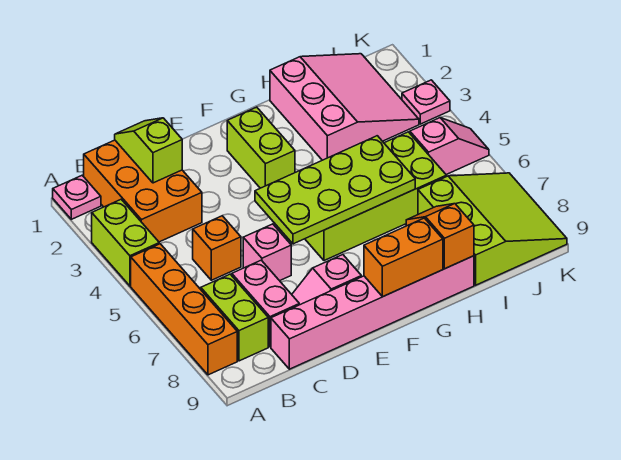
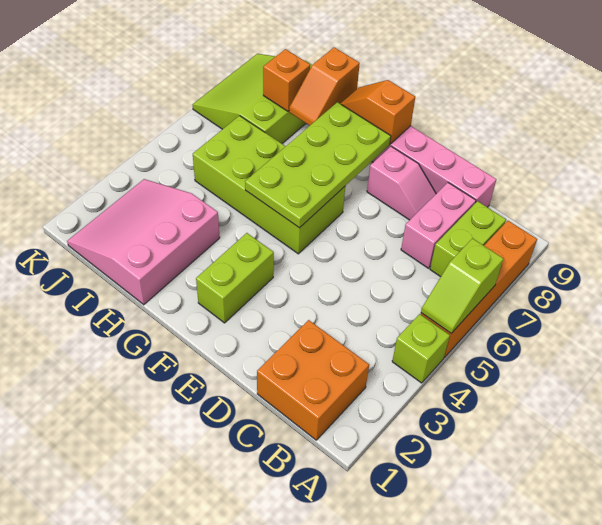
pink plate A1 level 1 -> none
lime brick A3:A4 level 1 -> lime brick A4 level 1
orange brick B1:C3 level 1 -> orange brick B1:C2 level 1
lime slope C1:C2 level 2 top 2 -> lime slope A5:A6 level 2 top 6
orange brick C5 level 1 -> orange brick I8 level 2
pink brick D6 level 1 -> none
lime plate E5:H6 level 2 -> lime plate F5:G8 level 2
orange brick F9:G9 level 2 -> orange slope F9:G9 level 2 top F
pink slope J5:K5 level 1 top J -> none
pink plate K3 level 1 -> none

